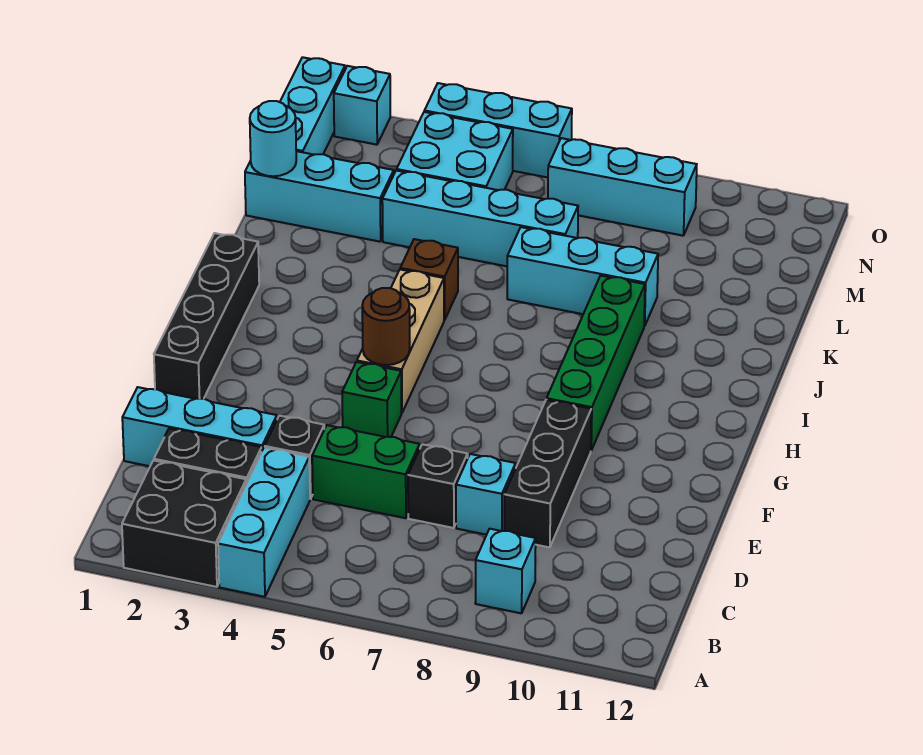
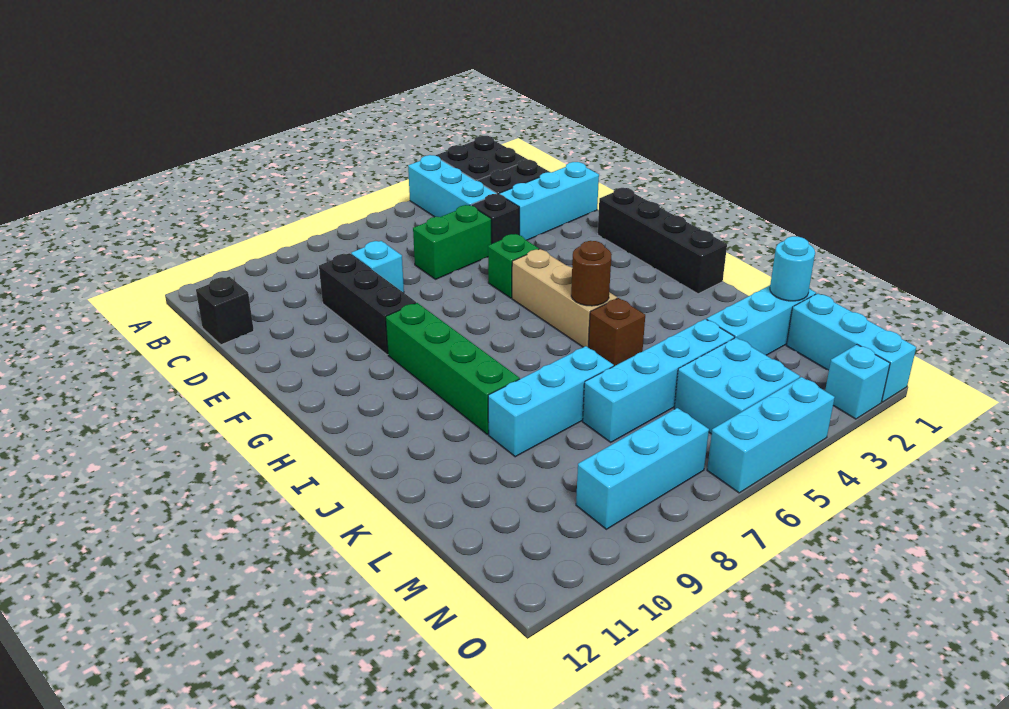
cyan brick B9 level 1 -> none
black brick D7 level 1 -> black brick C12 level 1
brown round brick G5 level 2 -> brown round brick I5 level 2

